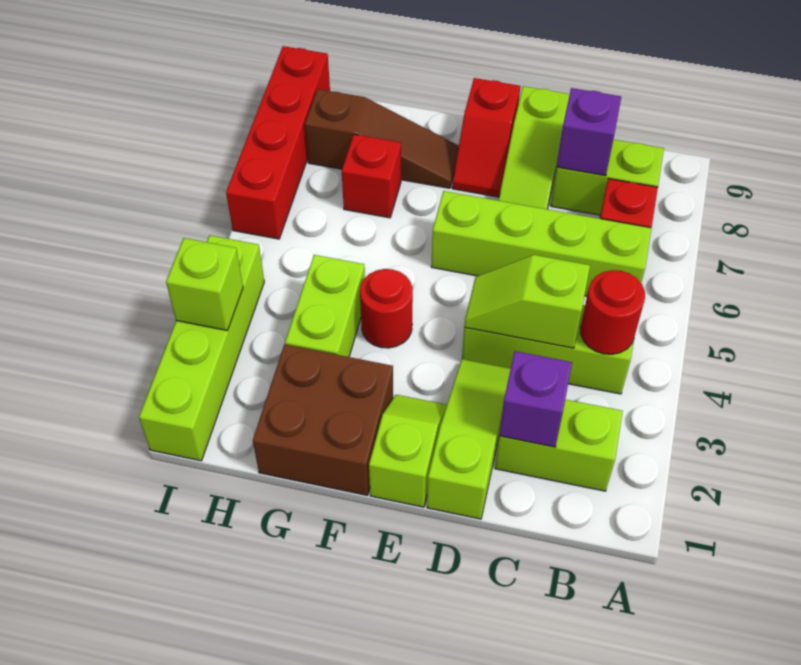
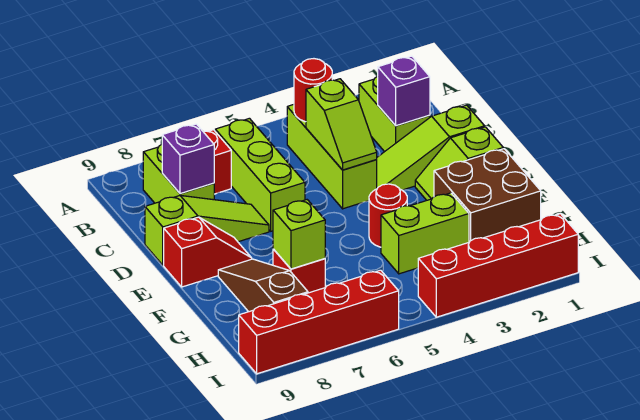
lime brick B6:E6 level 1 -> lime brick B6:D6 level 1
lime brick I1:I4 level 1 -> red brick I1:I4 level 1
lime brick I3 level 2 -> lime brick G7 level 2

